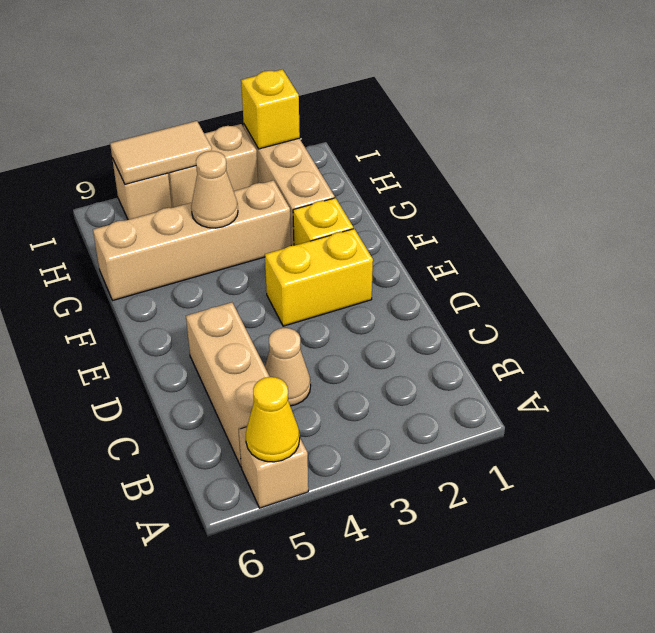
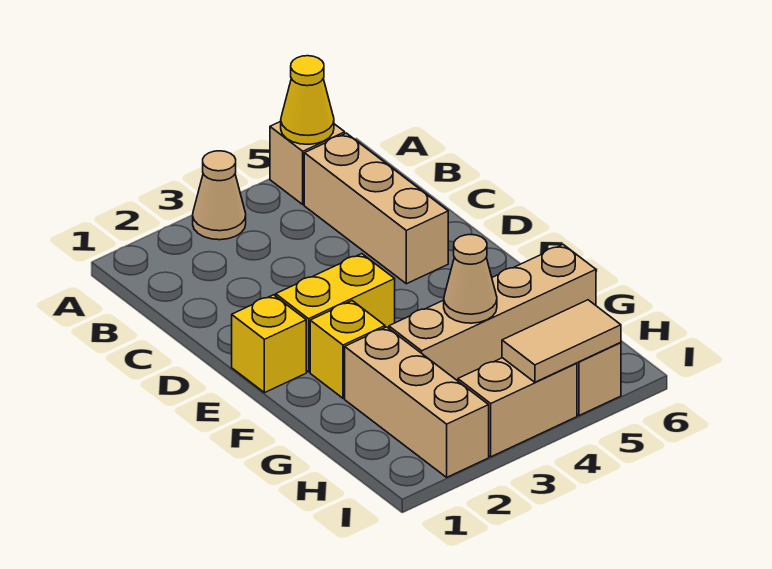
tan cone C4 level 1 -> tan cone A3 level 1
yellow brick I2 level 2 -> yellow brick E1 level 1

